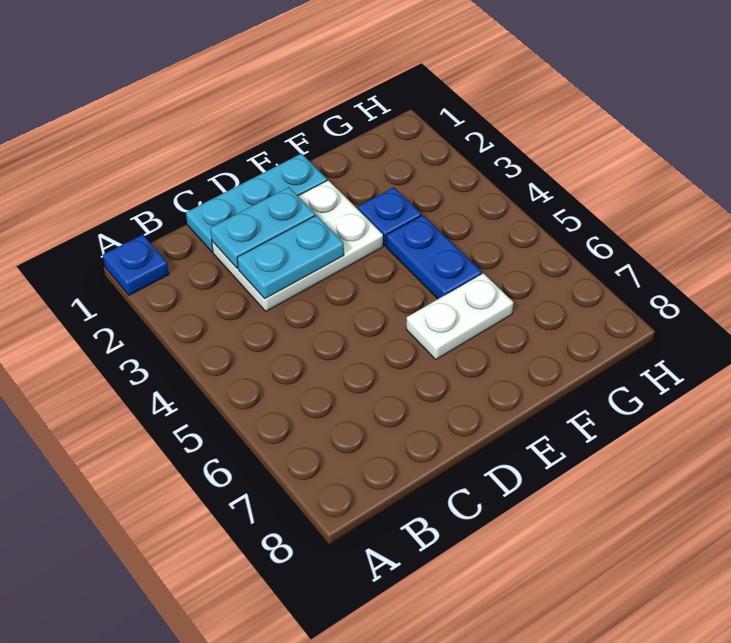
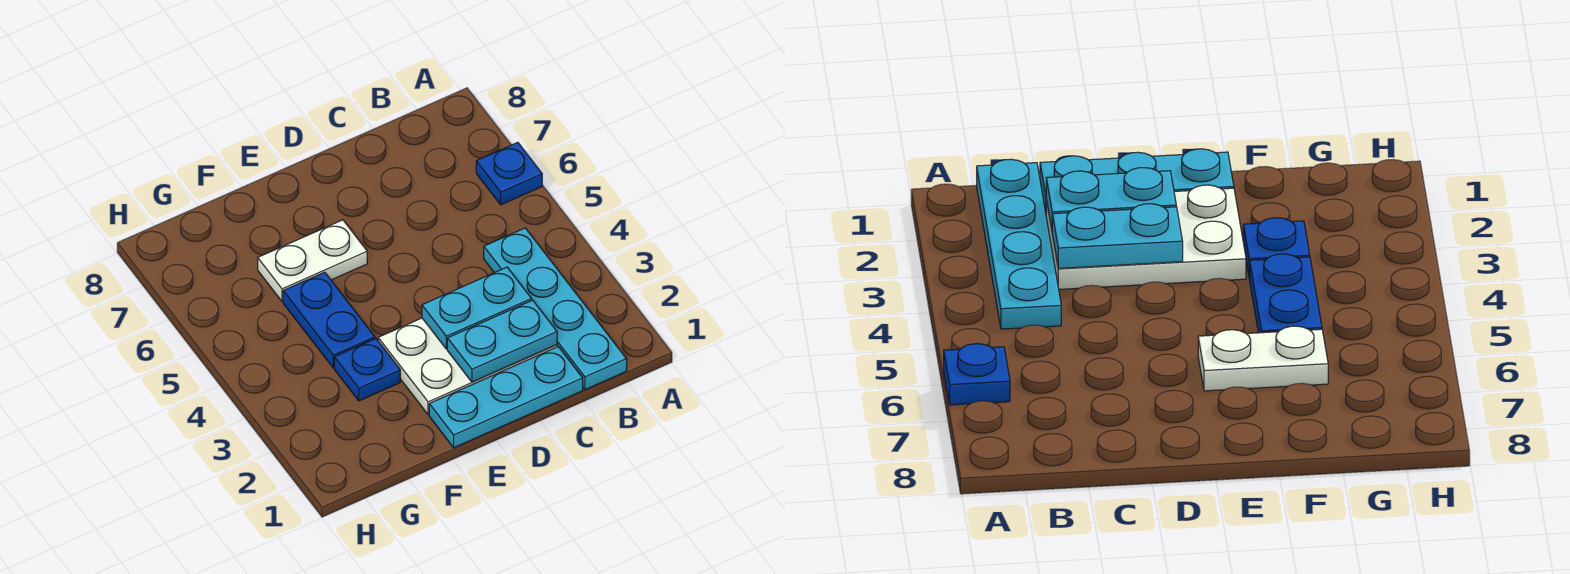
blue plate A1 level 1 -> blue plate A6 level 1
none -> cyan plate B1:B4 level 1

